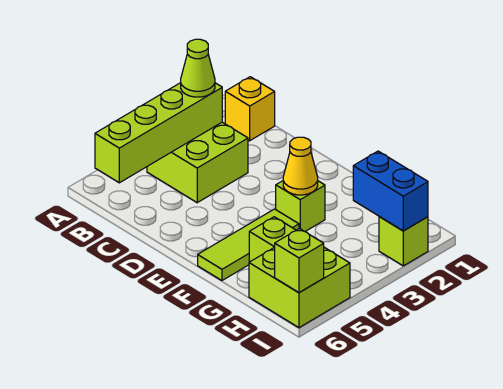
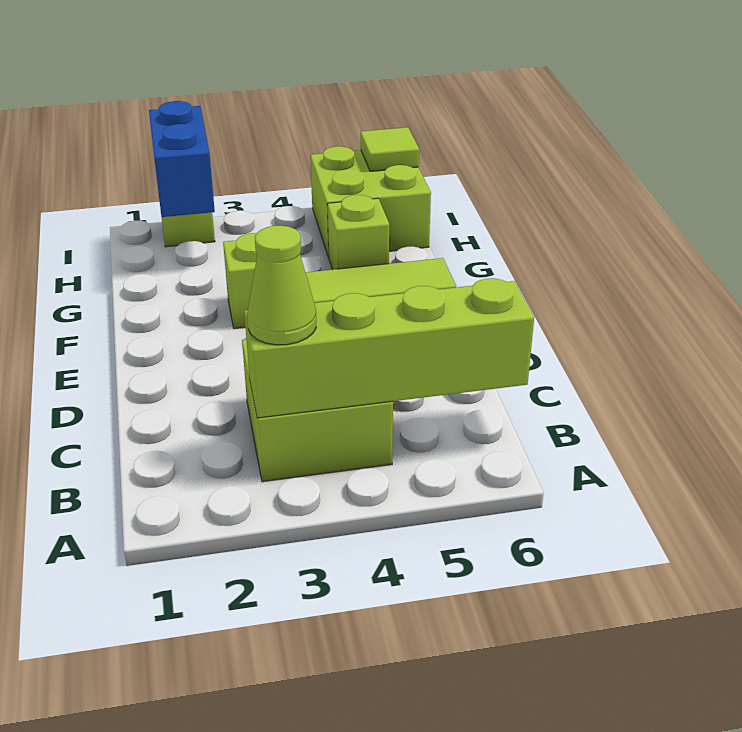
yellow brick B1 level 1 -> none
yellow cone F3 level 2 -> none
lime brick I6 level 2 -> lime tile I6 level 2

